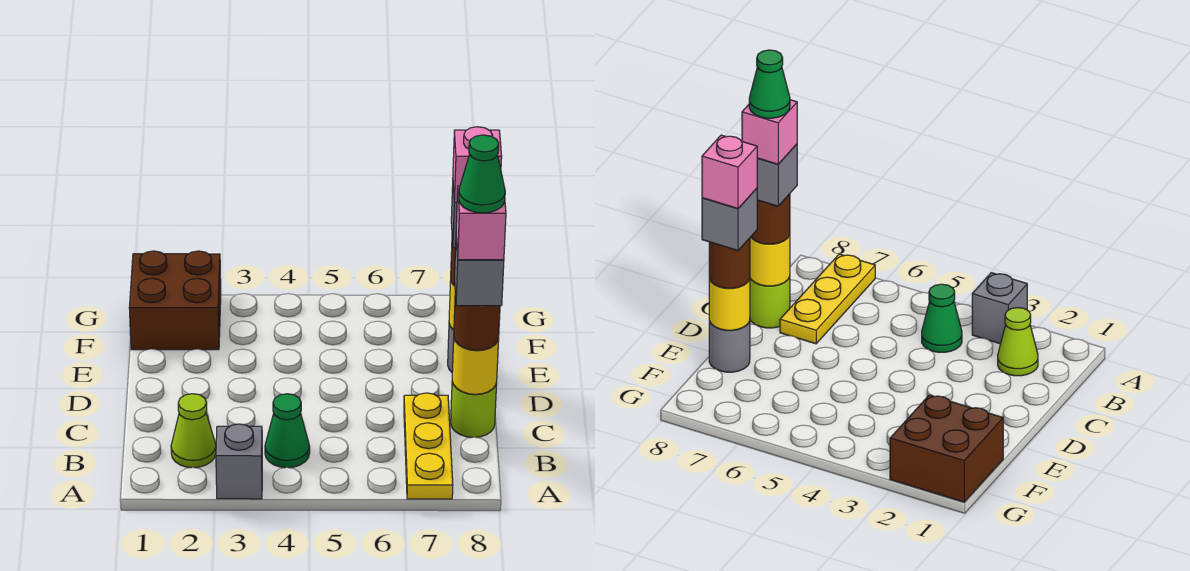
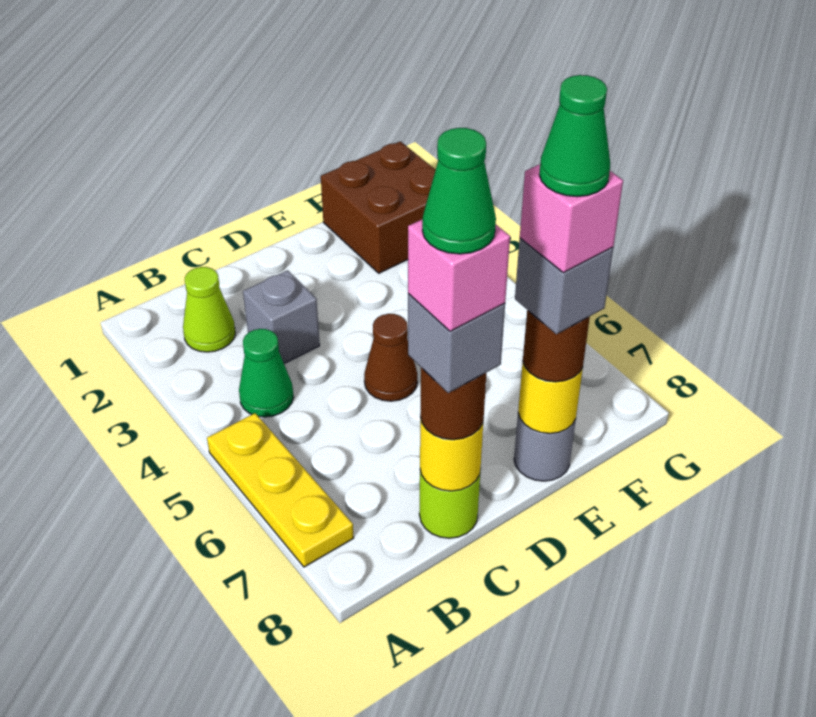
grey brick A3 level 1 -> grey brick C3 level 1
yellow plate A7:C7 level 1 -> yellow plate A5:A7 level 1
none -> brown cone D5 level 1
none -> green cone E8 level 6

